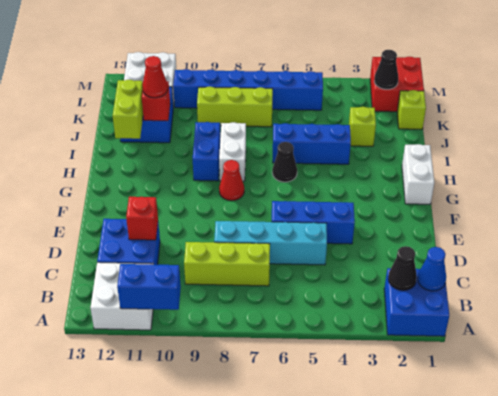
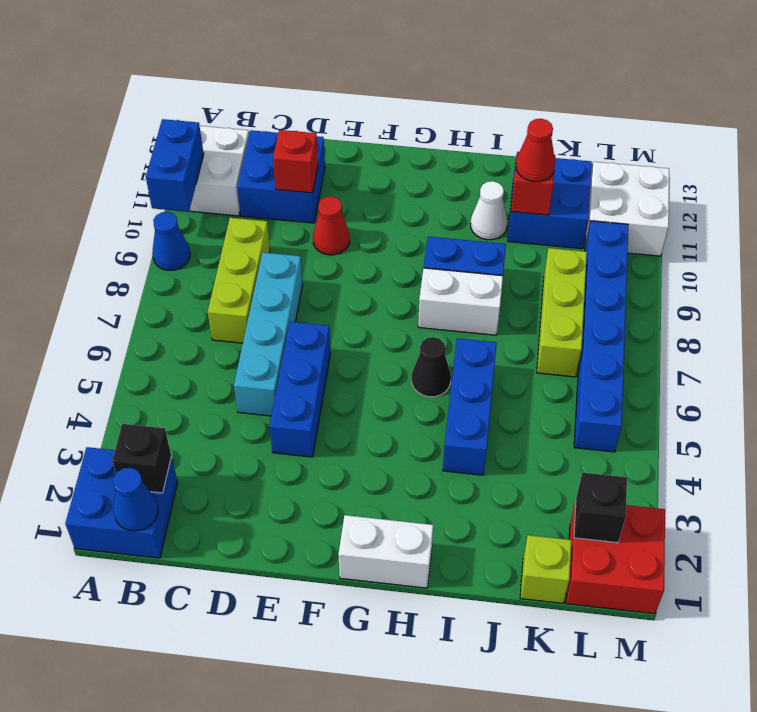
none -> blue cone A9 level 1
black cone B2 level 2 -> black brick B2 level 2
red cone G8 level 1 -> red cone E10 level 1
none -> white cone I11 level 1
lime brick I12:J12 level 2 -> none
lime brick J3 level 1 -> none
black cone L2 level 2 -> black brick L2 level 2

